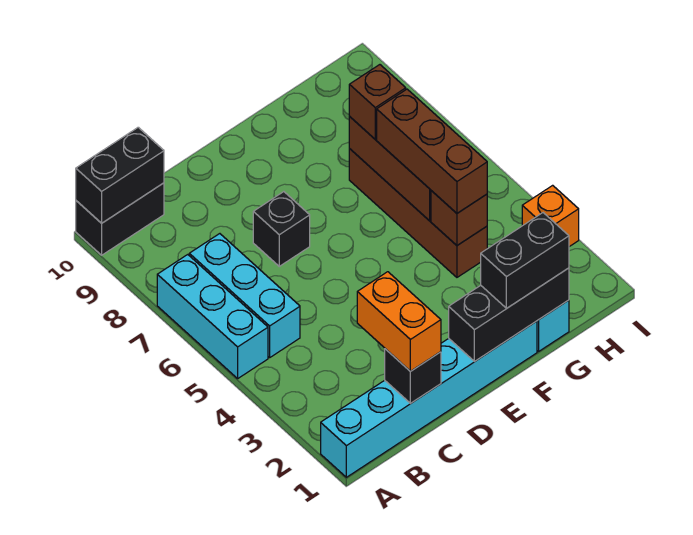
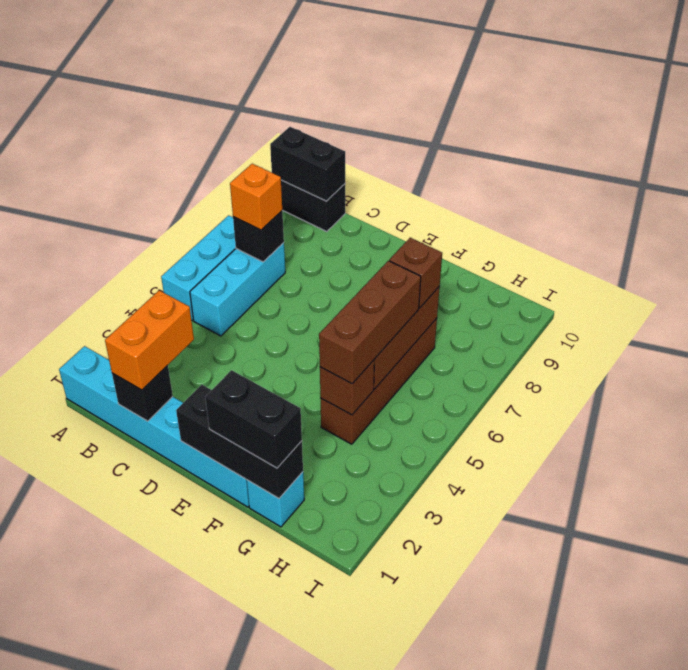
black brick D7 level 1 -> black brick B7 level 2
orange brick I3 level 1 -> orange brick B7 level 3

